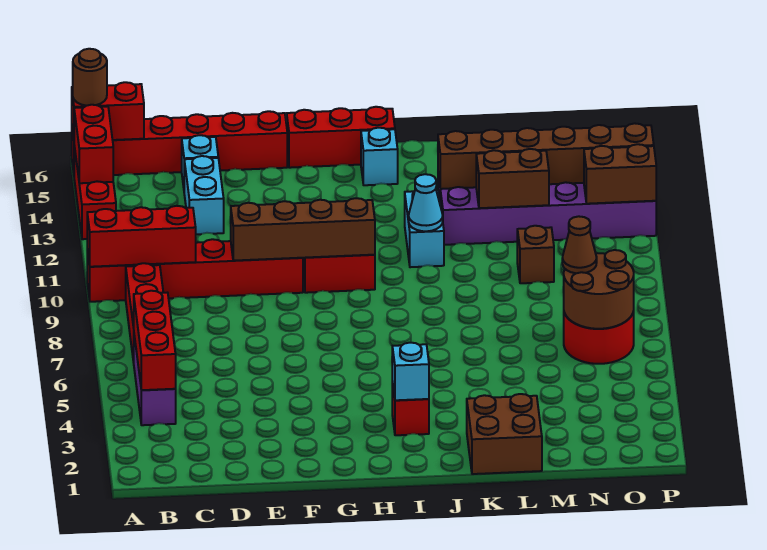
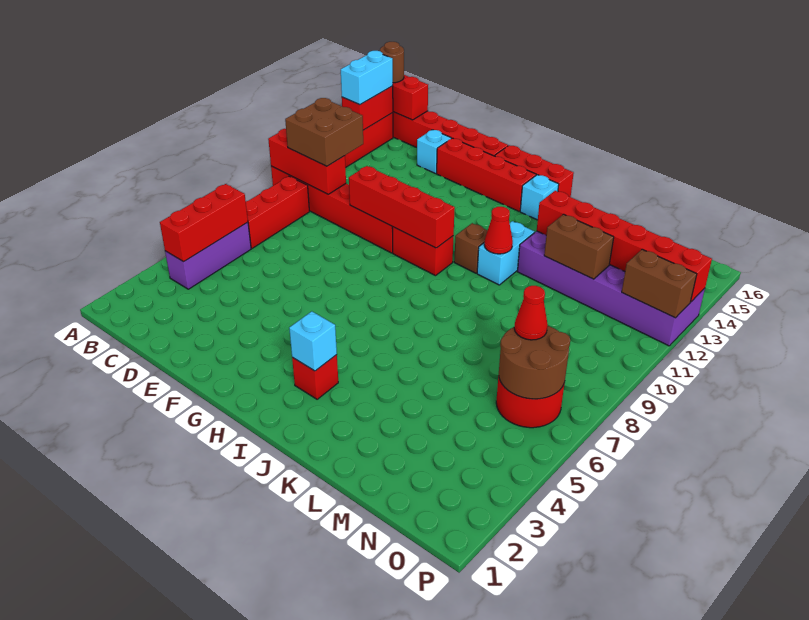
cyan brick D13:D14 level 1 -> cyan brick A14:A15 level 3
brown brick E10:H10 level 2 -> red brick E10:H10 level 2
none -> red brick E15:H15 level 1
cyan cone J11 level 2 -> red cone J11 level 2
brown brick K1:L2 level 1 -> brown brick B10:C11 level 3
brown brick K13:P13 level 2 -> red brick K13:P13 level 2
brown brick M10 level 1 -> brown brick I11 level 1
brown cone N7 level 3 -> red cone N7 level 3

